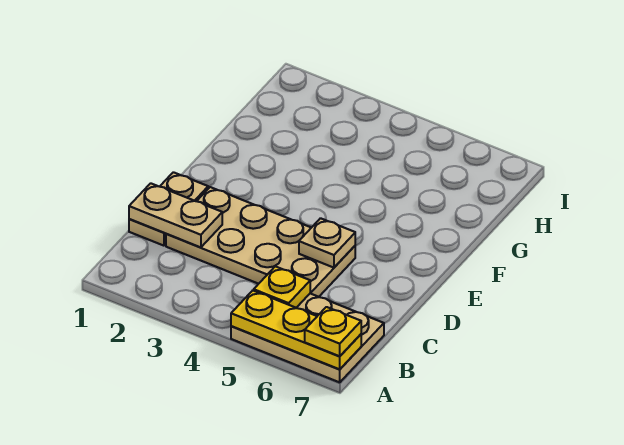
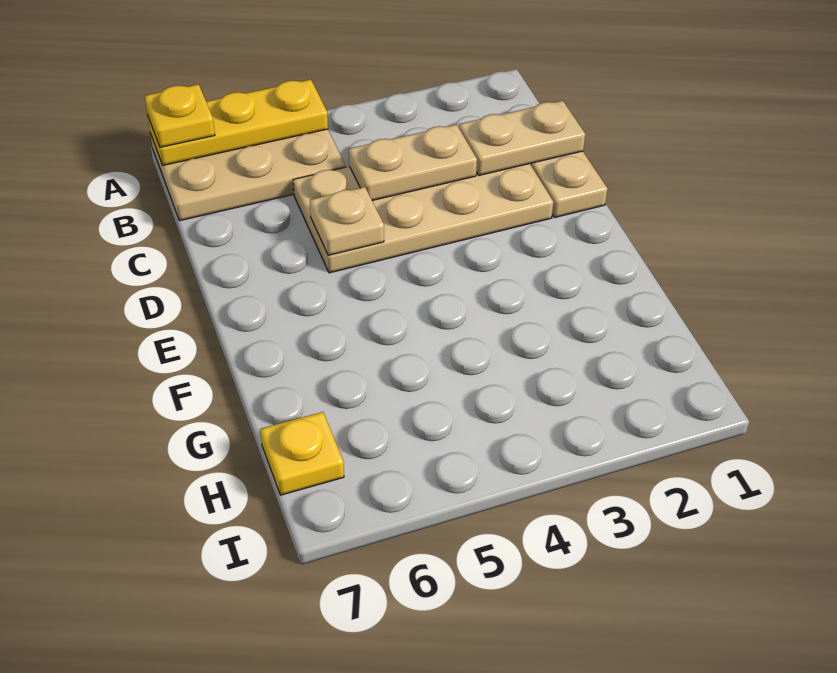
yellow plate B5 level 2 -> yellow plate H7 level 1
none -> tan plate C3:C4 level 2

